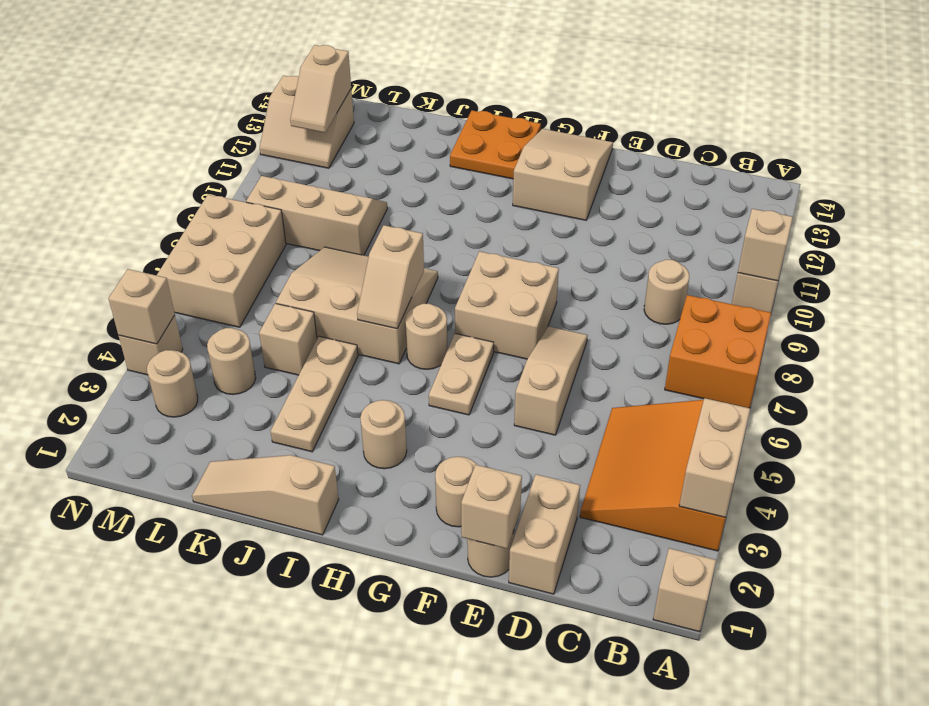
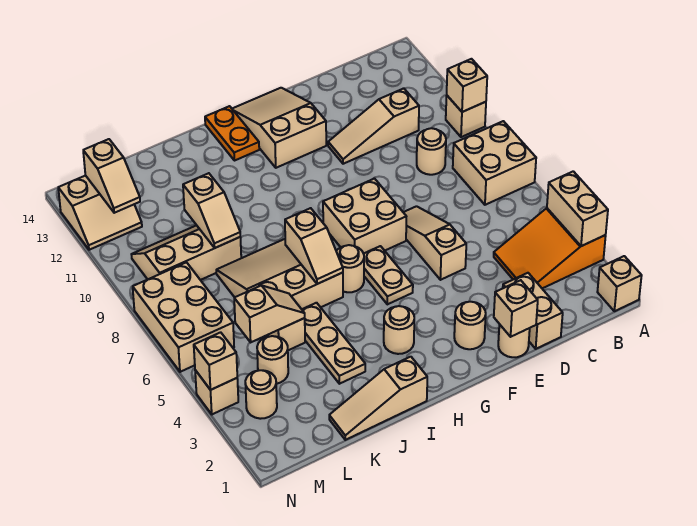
orange slope A3:C5 level 1 top A -> orange slope A3:C4 level 1 top A
orange brick A7:B8 level 1 -> tan brick A7:B8 level 1
none -> tan slope C11:E11 level 1 top C
orange plate H13:I14 level 1 -> orange plate H13:H14 level 1
none -> tan slope K5:L5 level 2 top L
none -> tan slope K9:K10 level 2 top 10

